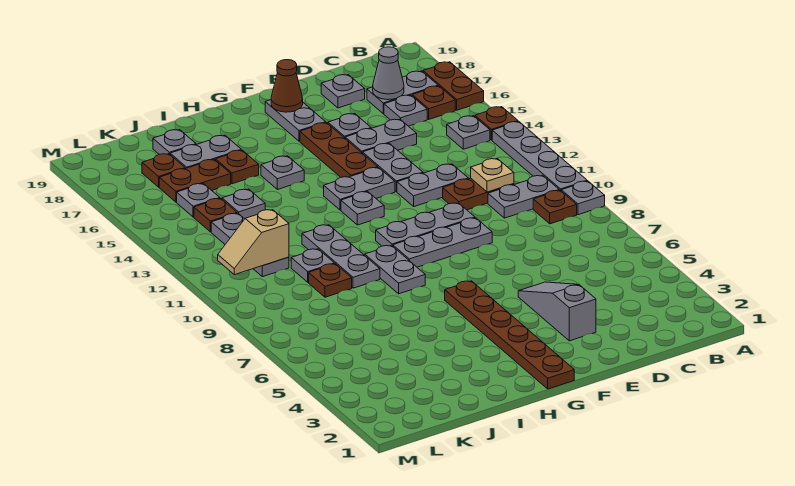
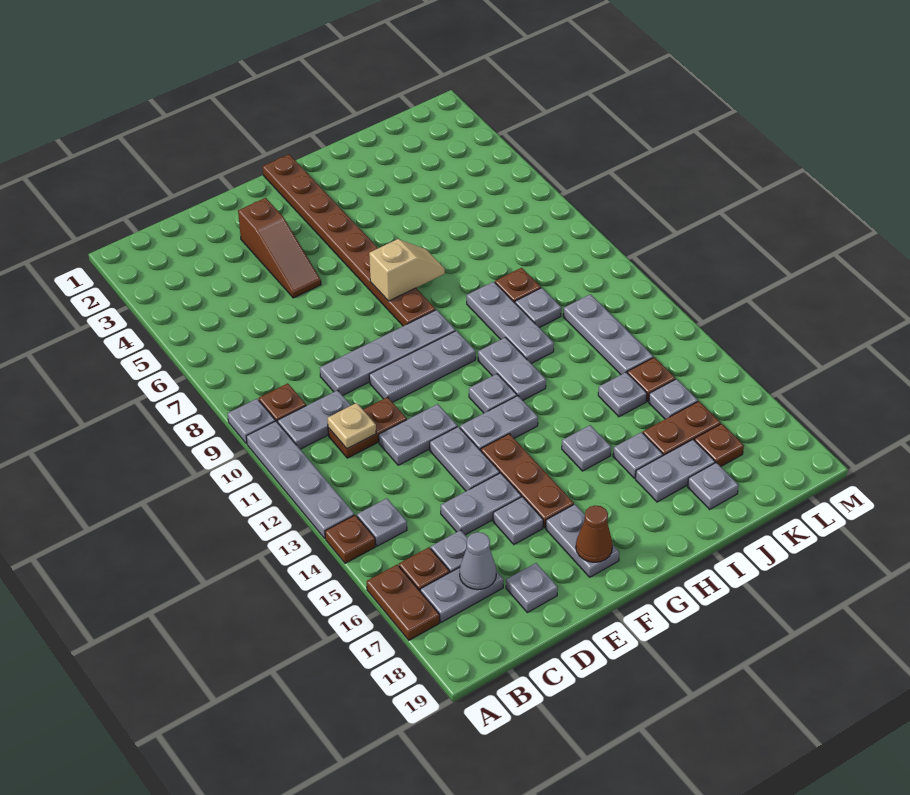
grey slope E3:E5 level 1 top 3 -> brown slope E3:E5 level 1 top 3
grey plate E9:G9 level 1 -> grey plate D9:G9 level 1
brown plate G1:G6 level 1 -> brown plate G1:G8 level 1
grey plate H8:H9 level 1 -> grey plate H11:H12 level 1
brown plate I16 level 1 -> grey plate I16 level 1
tan slope K11:L11 level 2 top K -> tan slope G7:H7 level 2 top G

